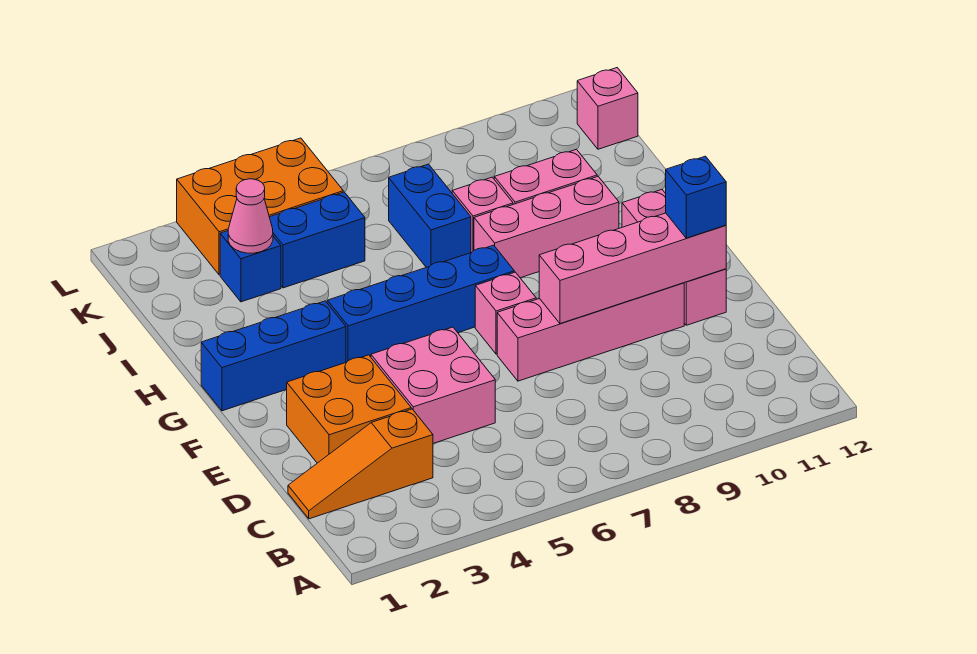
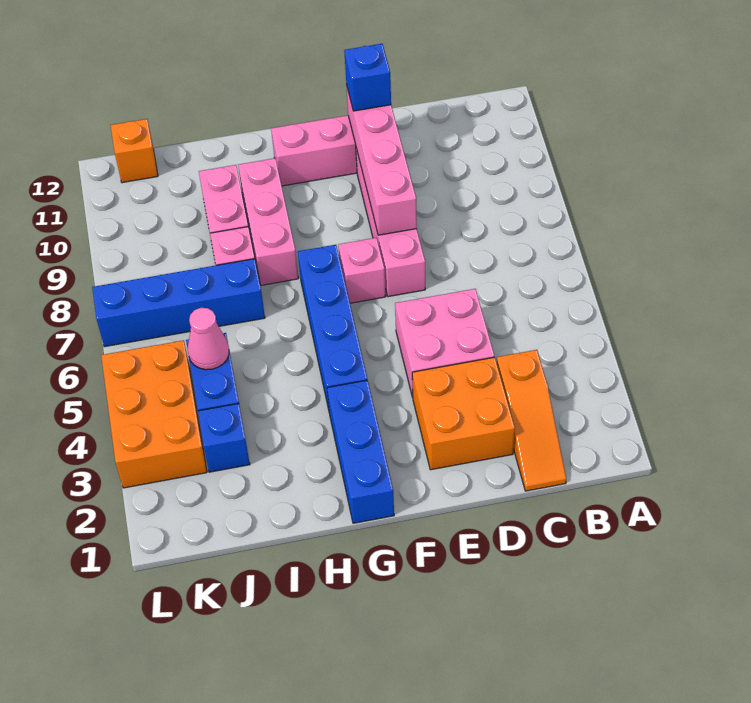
blue brick I7:J7 level 1 -> blue brick I7:L7 level 1
pink cone J3 level 2 -> pink cone J5 level 2
pink brick K12 level 1 -> orange brick K12 level 1

